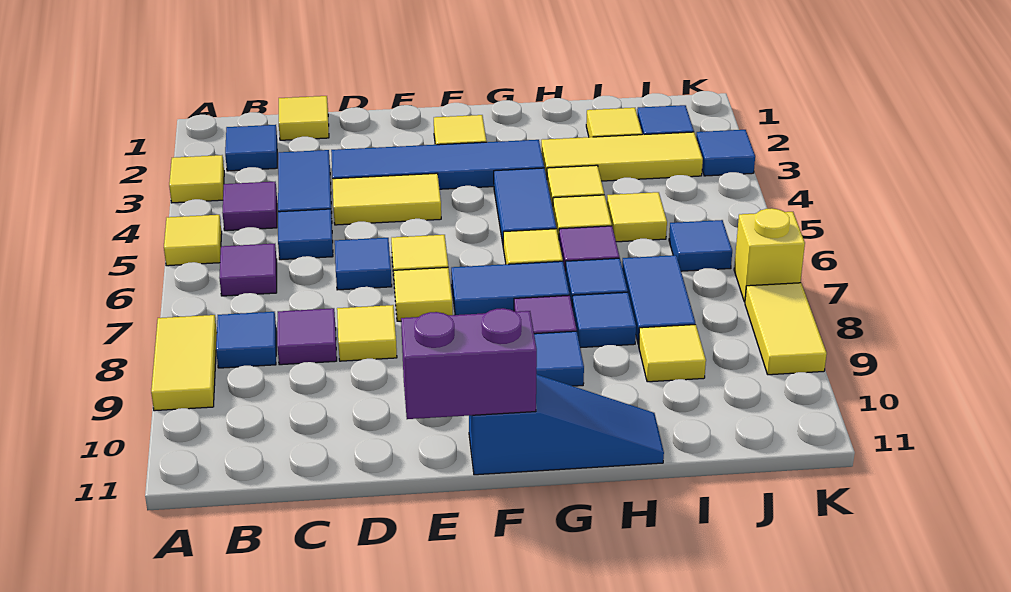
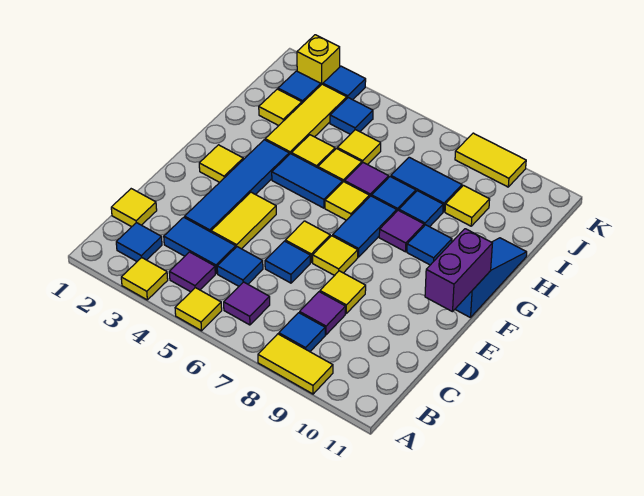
blue tile J6 level 1 -> blue tile J4 level 1
yellow brick K7 level 1 -> yellow brick K2 level 1

